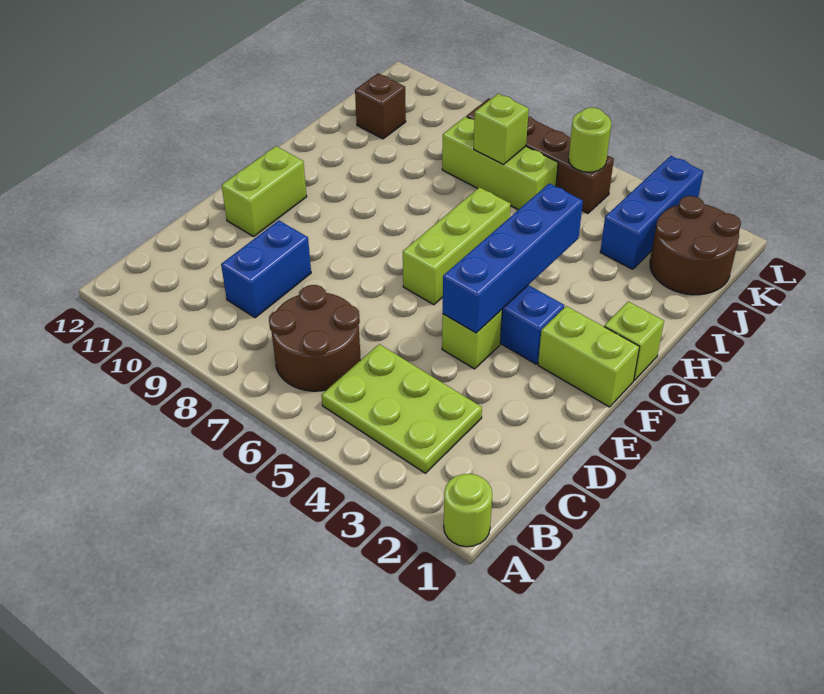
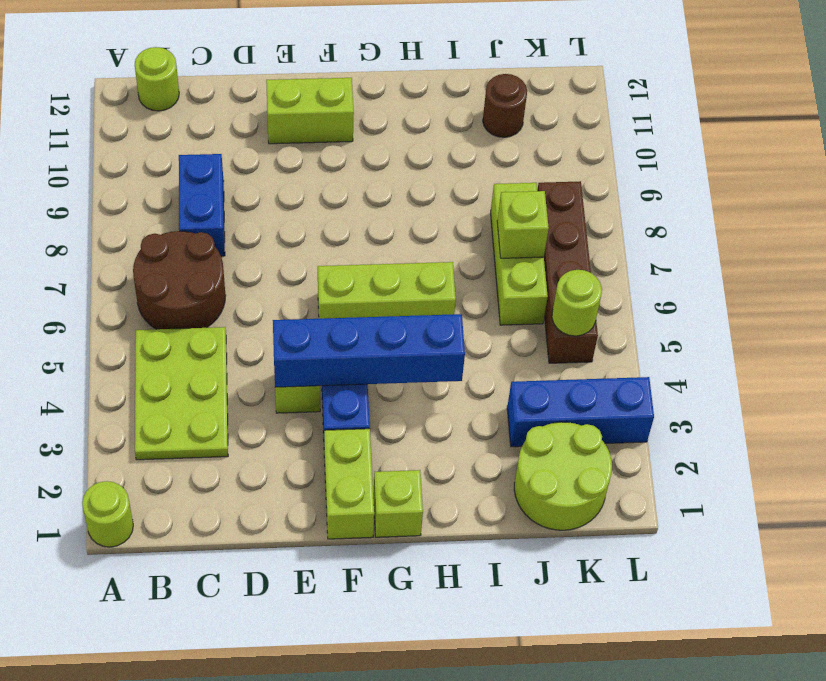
none -> lime round brick B12 level 1
blue brick C9:D9 level 1 -> blue brick C8:C9 level 1
brown round brick J1:K2 level 1 -> lime round brick J1:K2 level 1
brown brick J11 level 1 -> brown round brick J11 level 1

